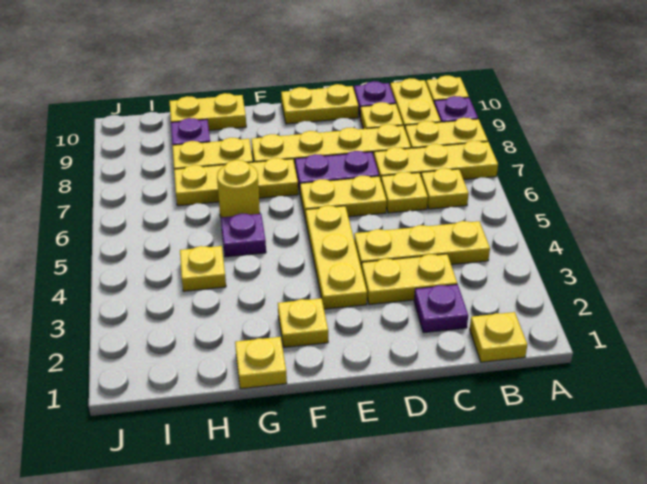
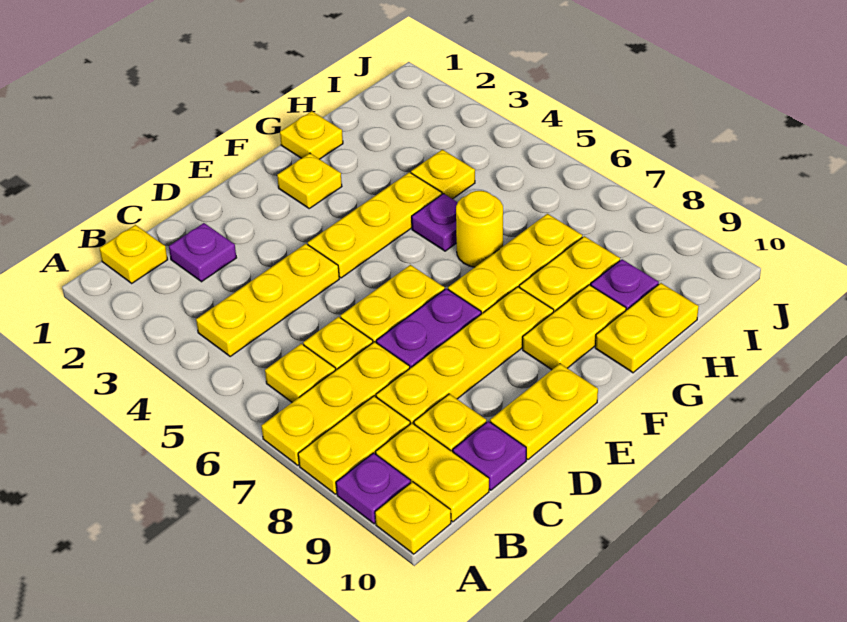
yellow plate C3:D3 level 1 -> yellow plate F9:G9 level 1
yellow plate E3:E5 level 1 -> yellow plate E4:G4 level 1

